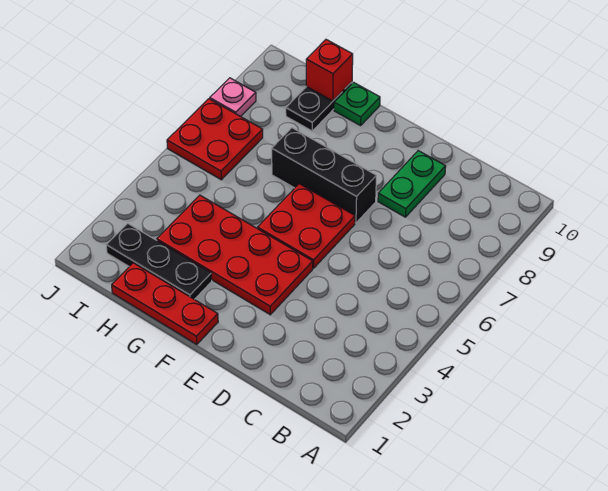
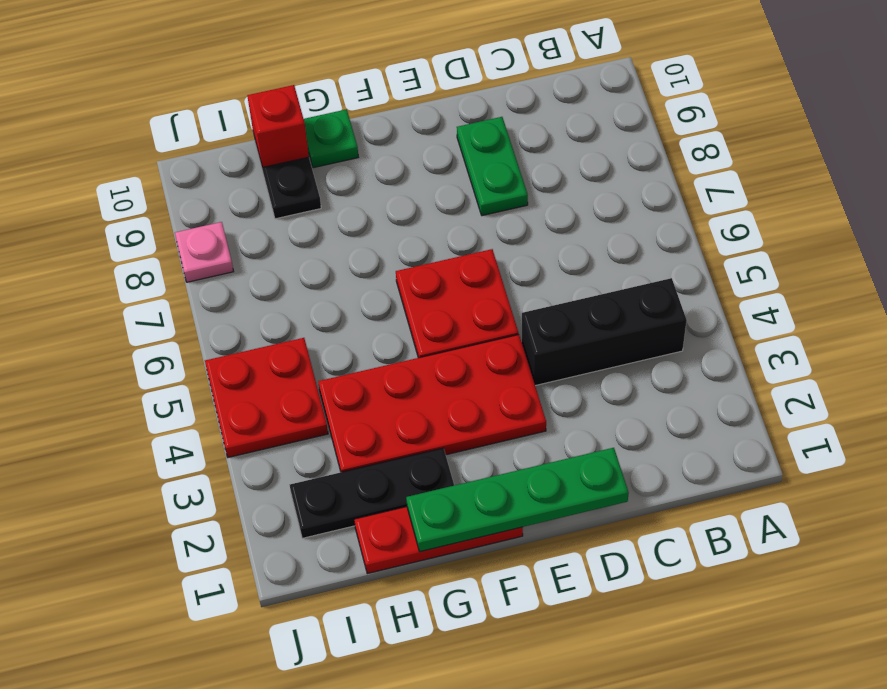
none -> green plate D1:G1 level 2
black brick E7:G7 level 1 -> black brick B4:D4 level 1
red plate I6:J7 level 1 -> red plate I4:J5 level 1

